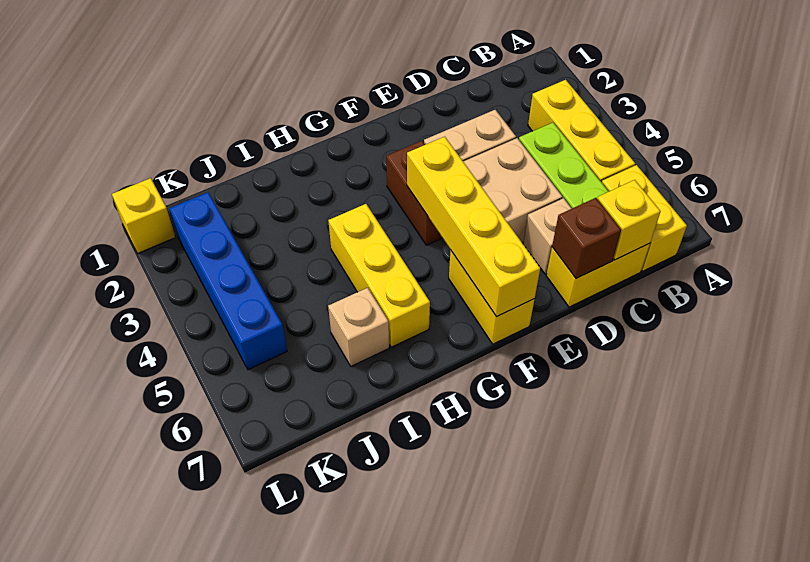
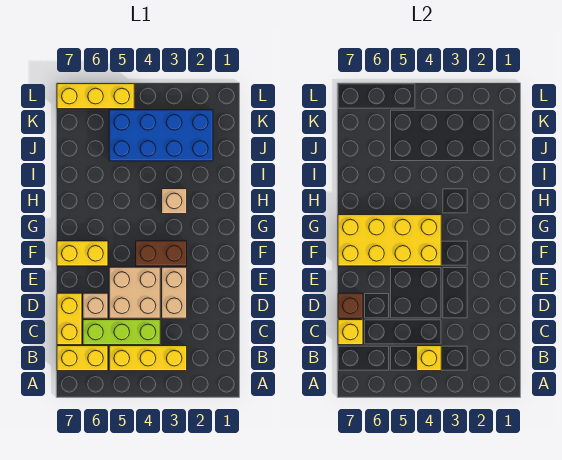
yellow brick F4:F7 level 2 -> yellow brick F4:G7 level 2
yellow brick H4:H6 level 1 -> yellow brick L5:L7 level 1
tan brick I6 level 1 -> tan brick H3 level 1
blue brick K2:K5 level 1 -> blue brick J2:K5 level 1
yellow brick L1 level 1 -> yellow brick B4 level 2

